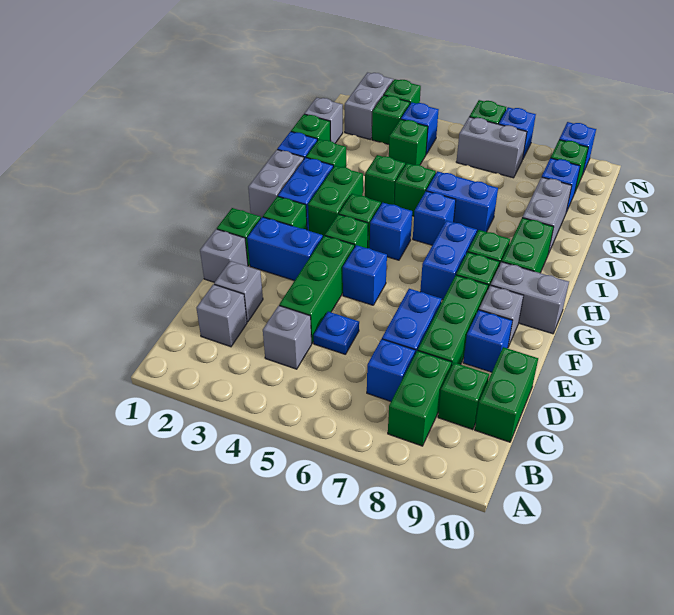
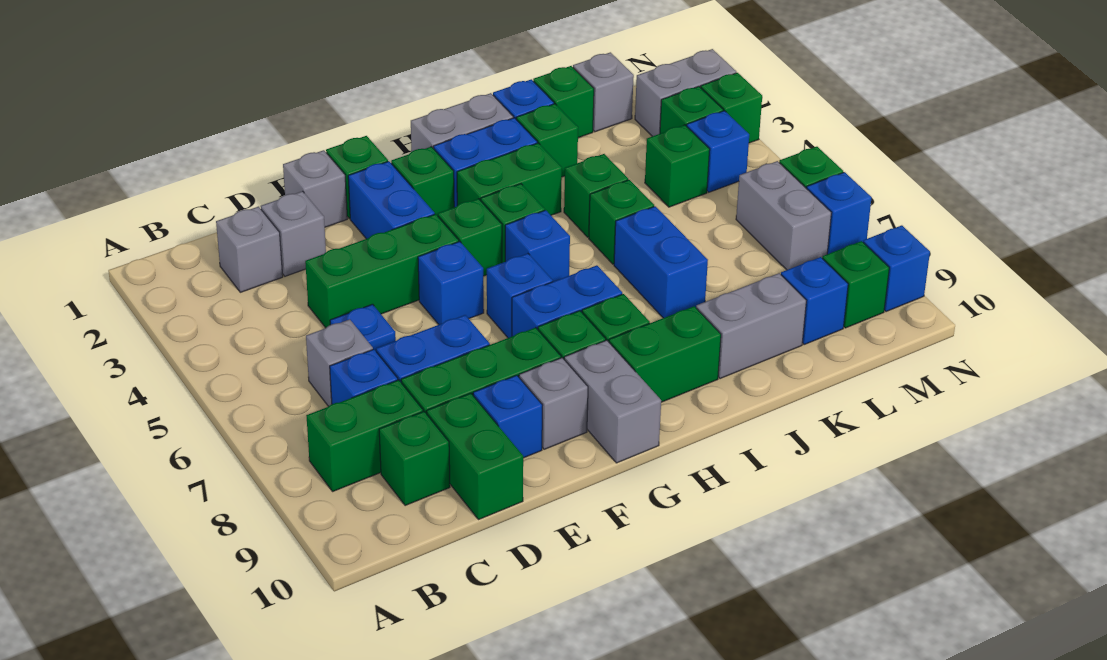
grey brick C4 level 1 -> grey brick C6 level 1
green brick C10:D10 level 1 -> green brick D9:D10 level 1
blue brick I6 level 1 -> blue brick G6 level 1

